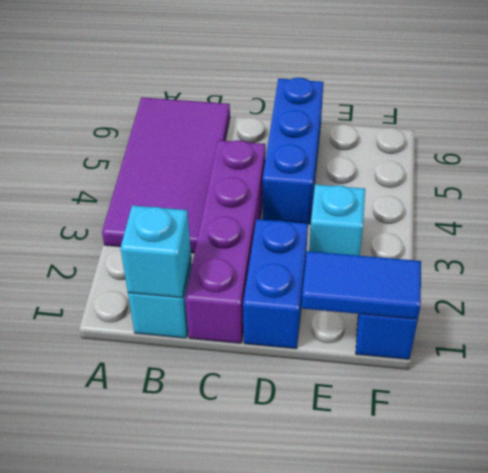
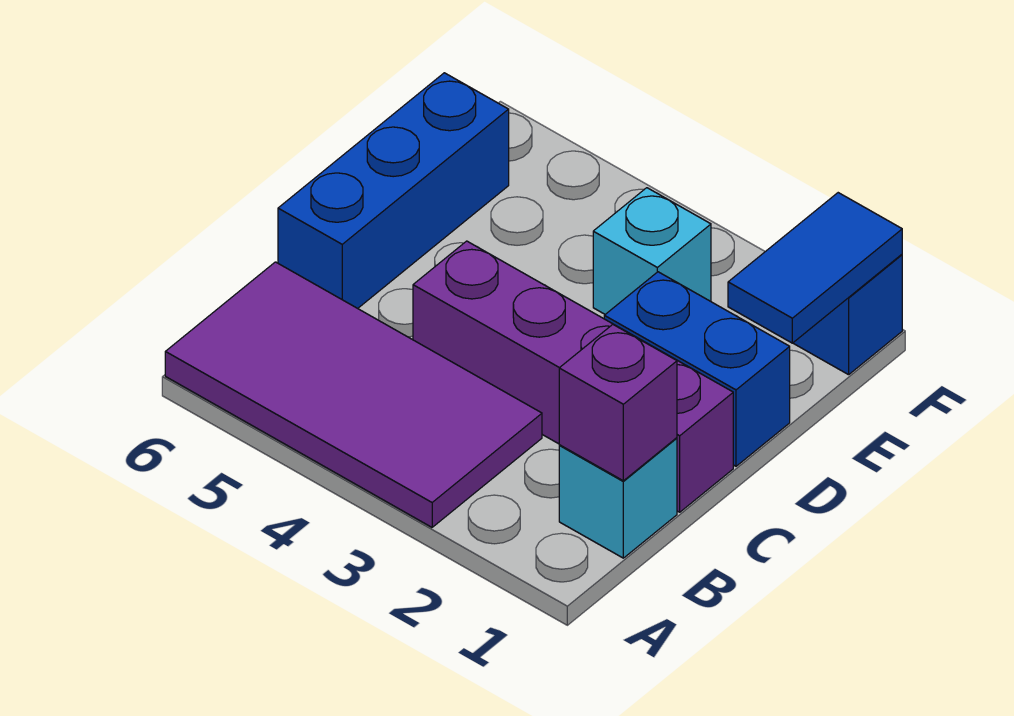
cyan brick B1 level 2 -> purple brick B1 level 2
blue brick D4:D6 level 1 -> blue brick C6:E6 level 1

